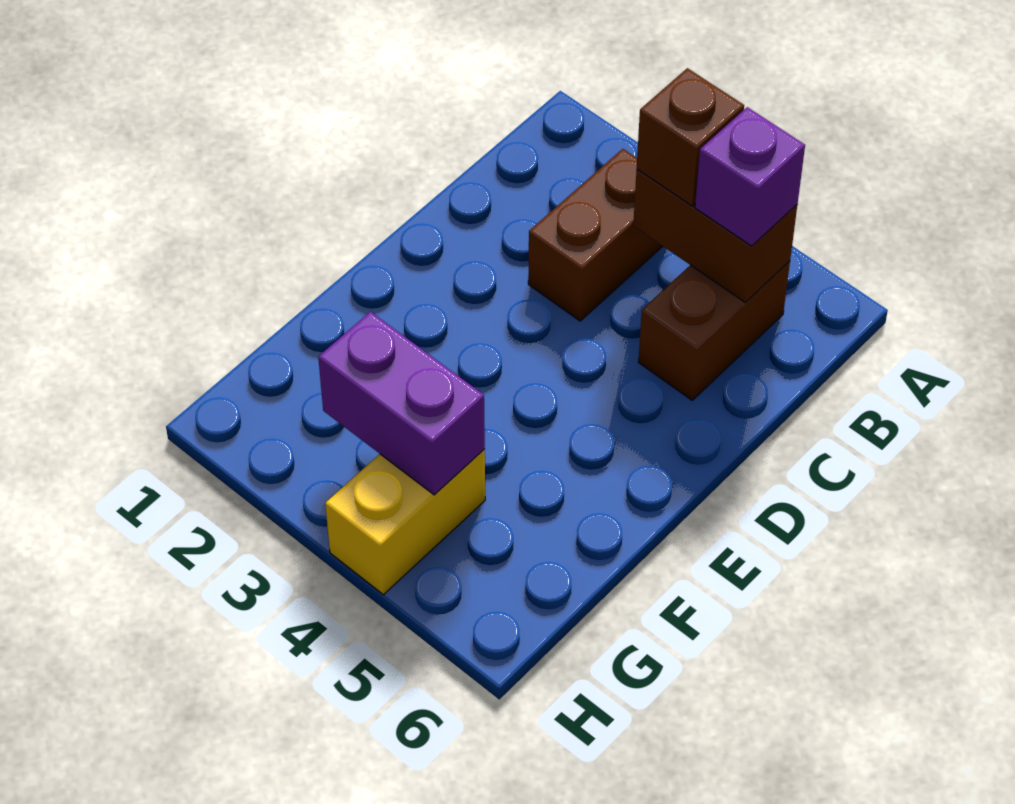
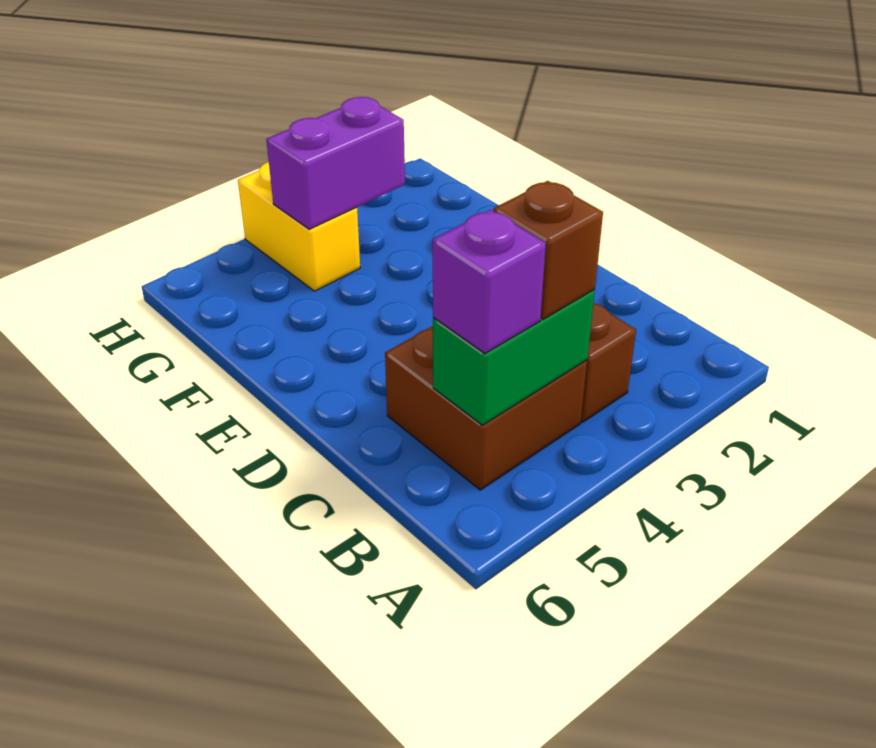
brown brick B4:B5 level 2 -> green brick B4:B5 level 2
brown brick B5:C5 level 1 -> brown brick B4:C5 level 1

